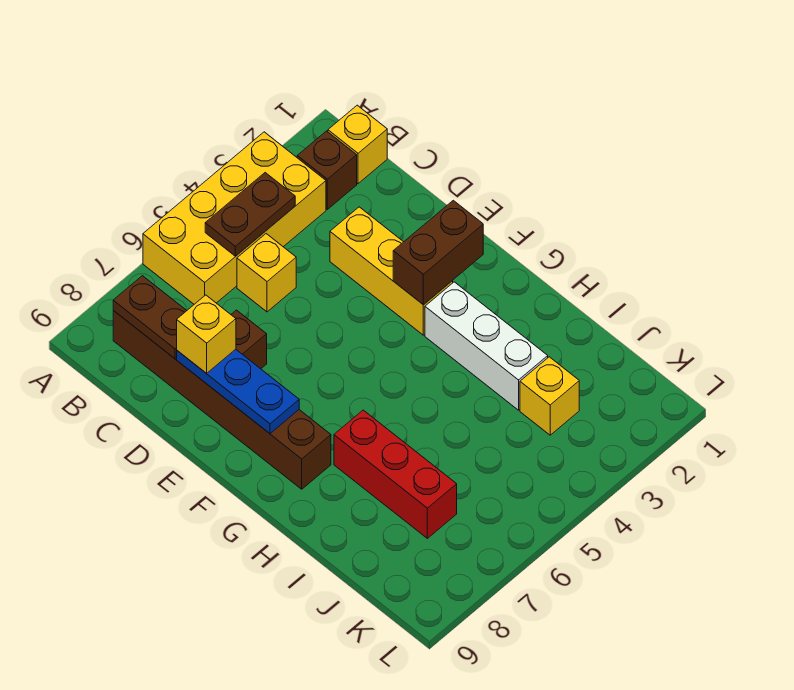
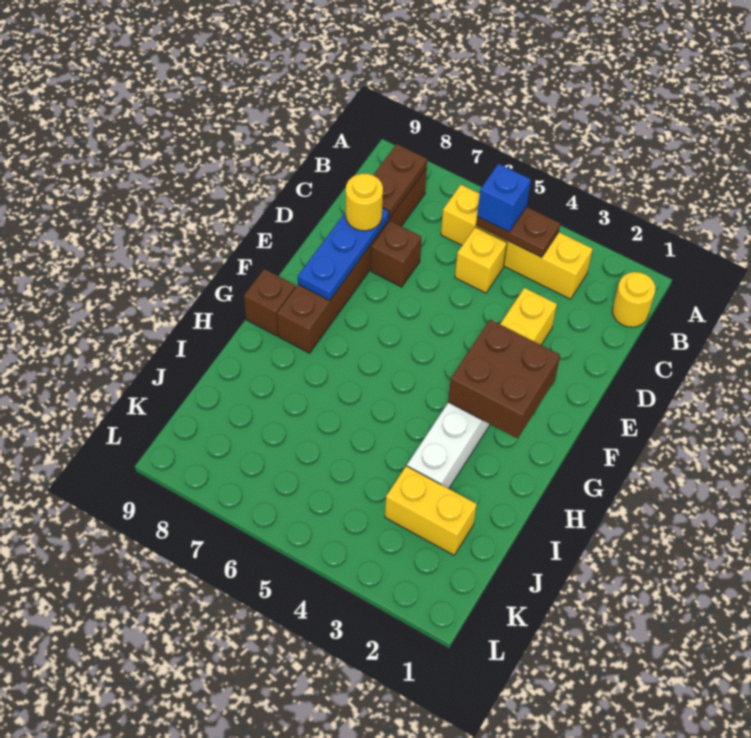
yellow brick A3:B6 level 1 -> yellow brick B3:B6 level 1
yellow brick B1 level 1 -> yellow round brick B1 level 1
brown brick B2 level 1 -> brown brick G9 level 1
none -> blue brick B5 level 3
yellow brick D8 level 3 -> yellow round brick D8 level 3
brown brick F2:F3 level 2 -> brown brick F2:G3 level 2
red brick H7:J7 level 1 -> none
yellow brick J3 level 1 -> yellow brick J2:J3 level 1

